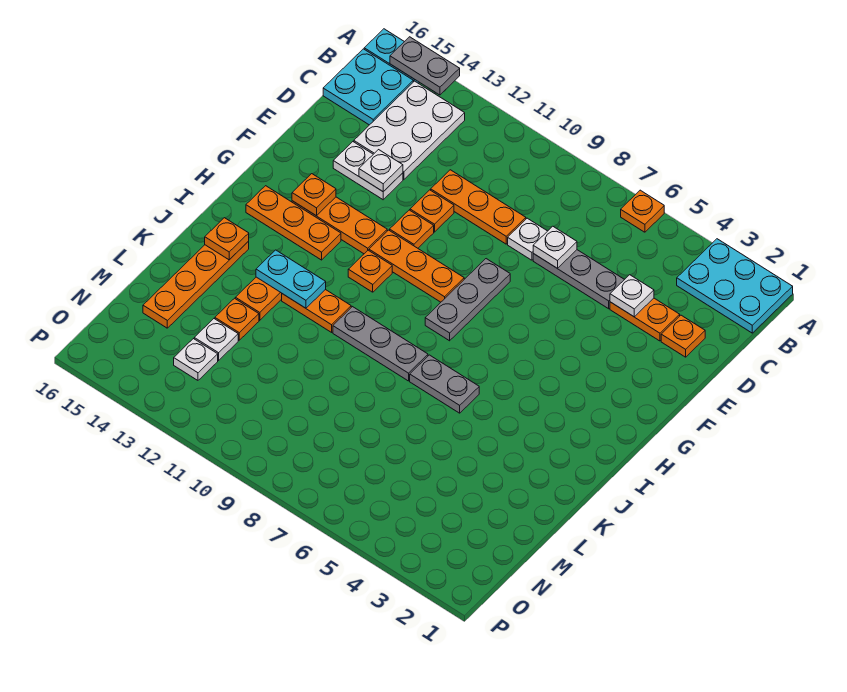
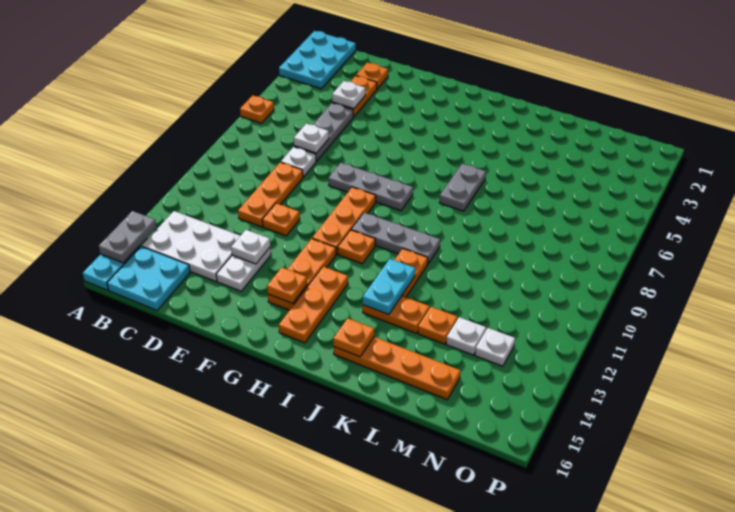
orange plate F11 level 1 -> none
grey plate J8:J10 level 1 -> grey plate H10:J10 level 1

